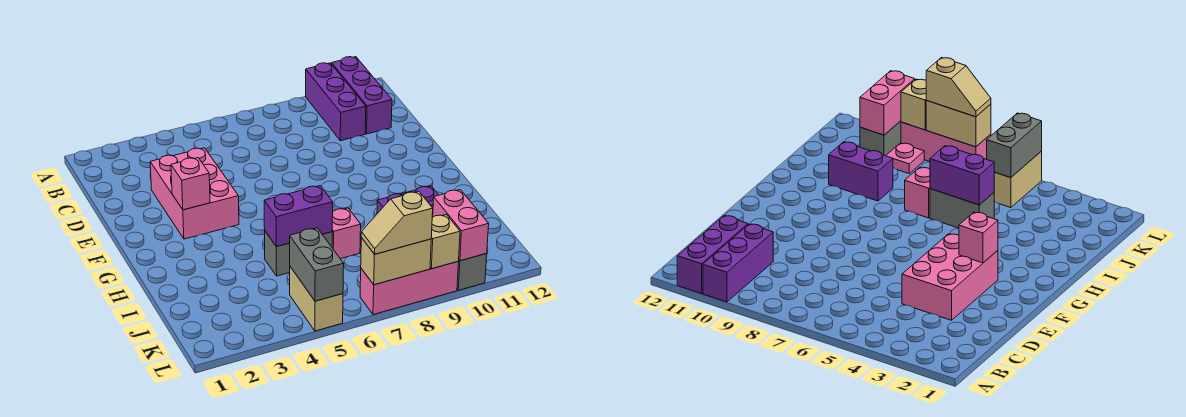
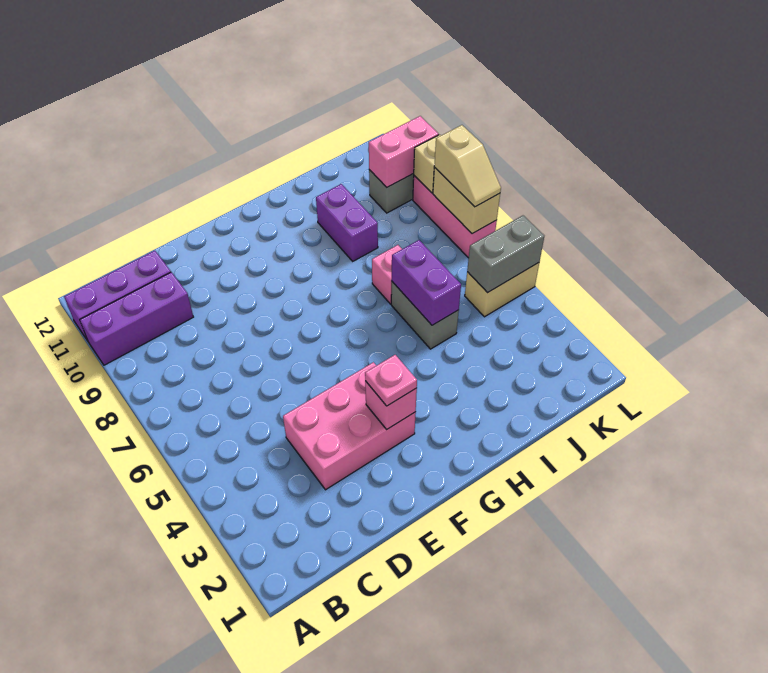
pink plate K9 level 1 -> pink plate F3 level 3

